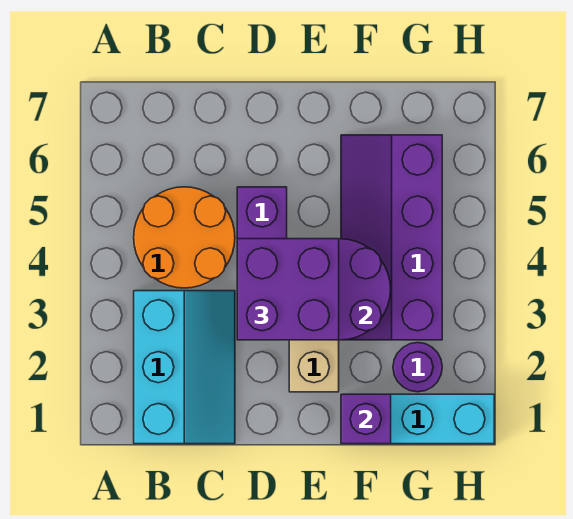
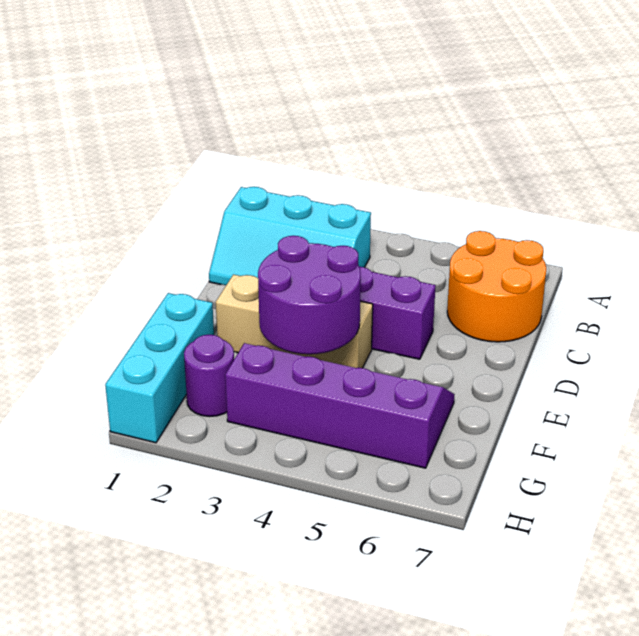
orange round brick B4:C5 level 1 -> orange round brick B6:C7 level 1
purple brick D3:E4 level 3 -> none
purple brick F1 level 2 -> none

